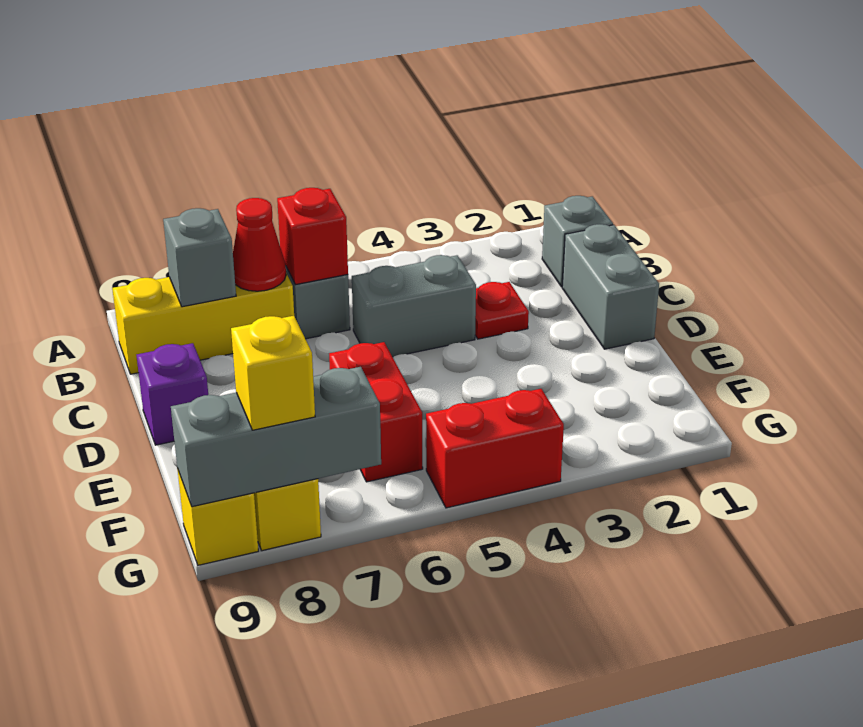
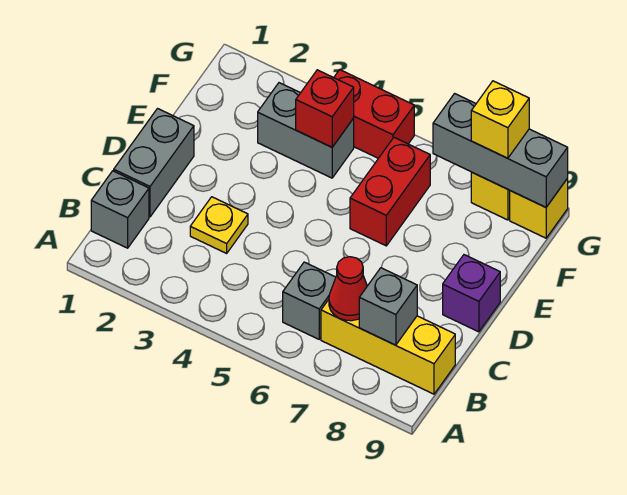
red brick B6 level 2 -> red brick F4 level 2
red plate C3 level 1 -> yellow plate C3 level 1
grey brick C4:C5 level 1 -> grey brick F3:F4 level 1

